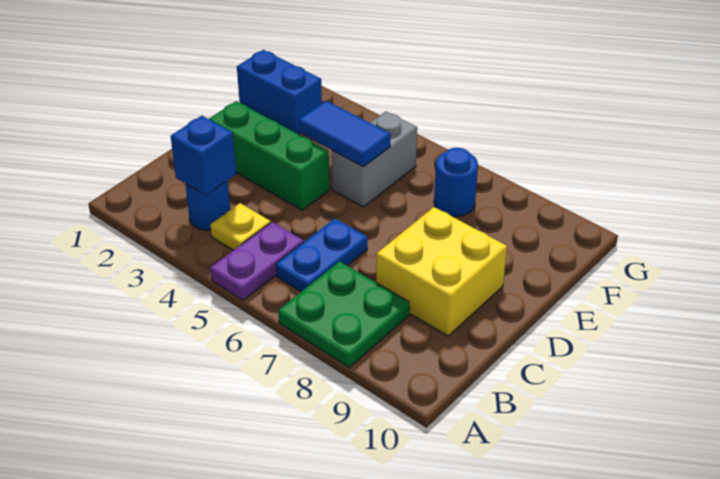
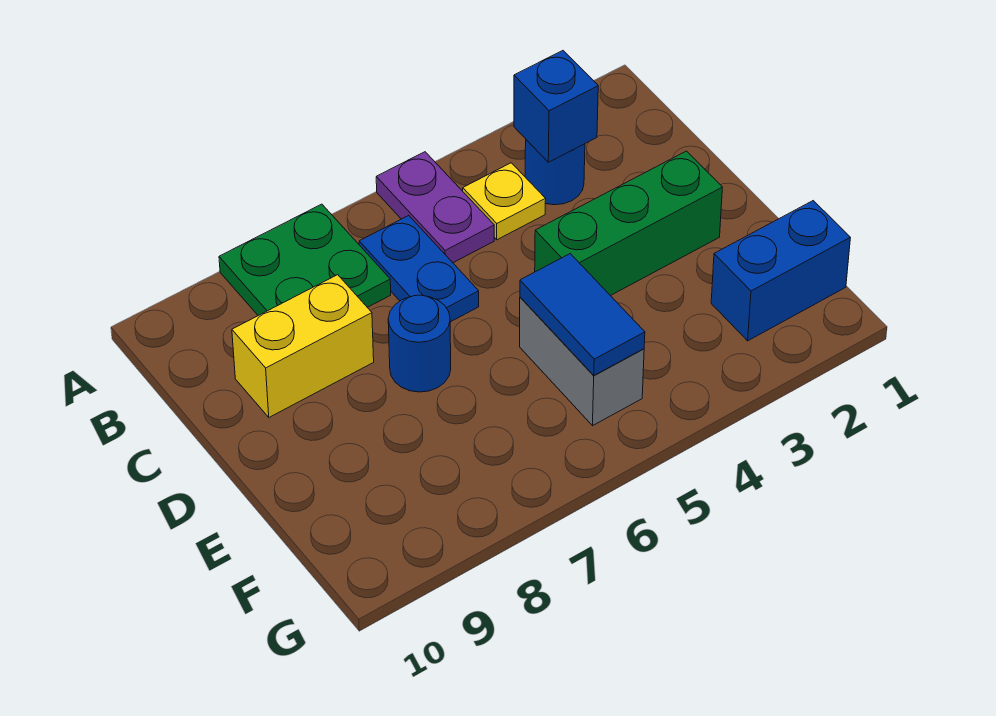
yellow brick C8:D9 level 1 -> yellow brick C8:C9 level 1
blue tile E4:E5 level 2 -> blue tile E5:F5 level 2
blue round brick F7 level 1 -> blue round brick D7 level 1

